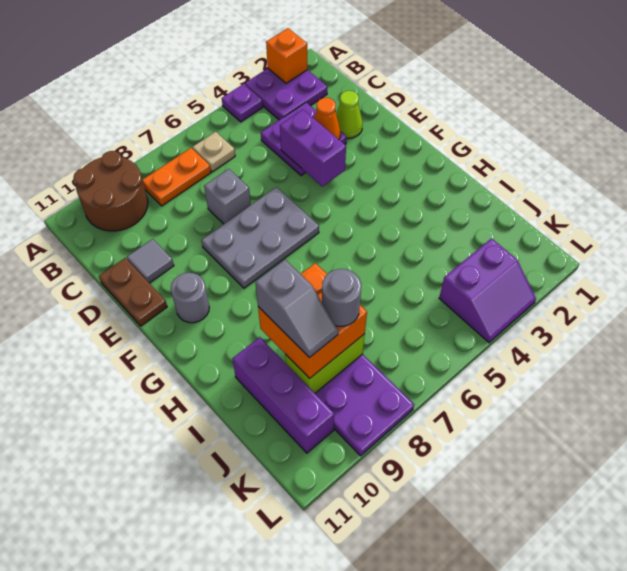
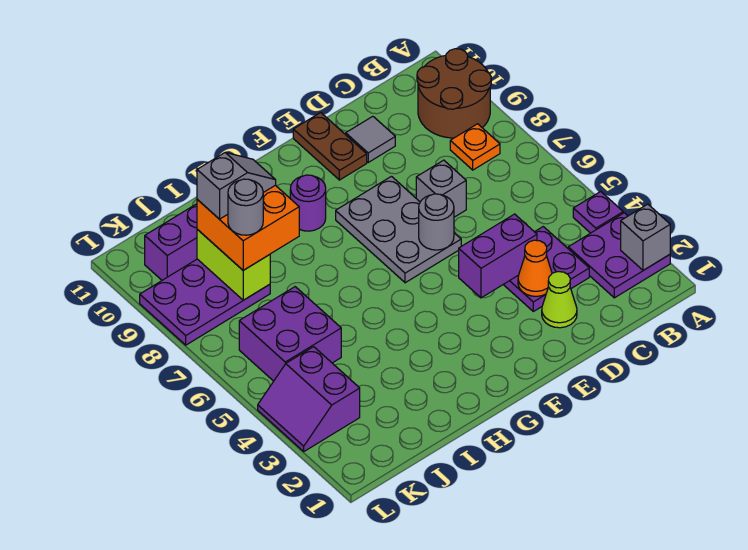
orange brick A2 level 2 -> grey brick A2 level 2
tan plate B6 level 1 -> none
orange plate B7:B8 level 1 -> orange plate B8 level 1
brown plate D11:E11 level 1 -> brown plate E10:E11 level 1
grey round brick F10 level 1 -> grey round brick E6 level 2
none -> purple round brick G9 level 1
grey slope I9:J9 level 4 top I -> grey slope I9:J9 level 4 top J
none -> purple brick J5:K6 level 1

